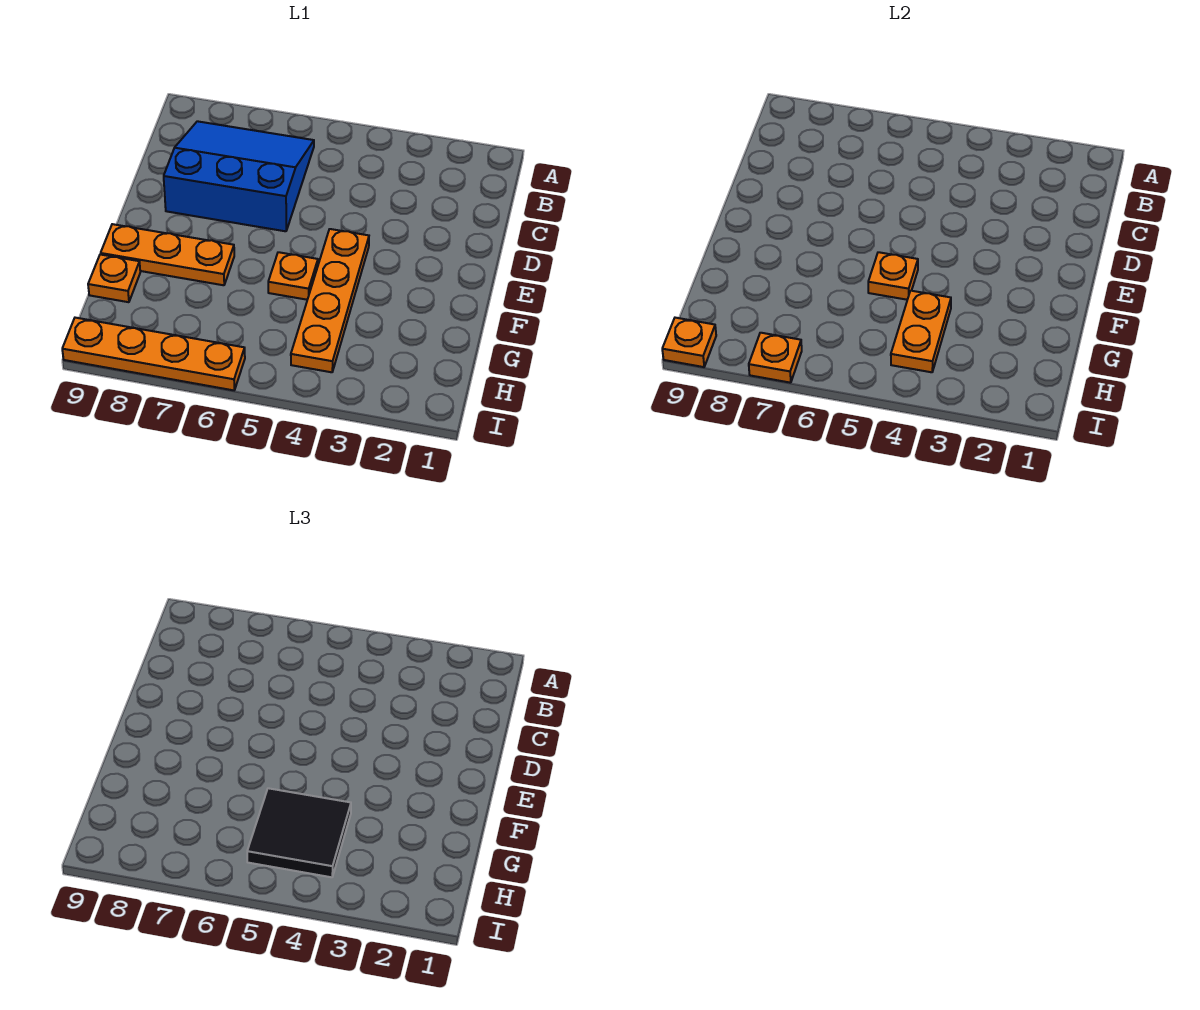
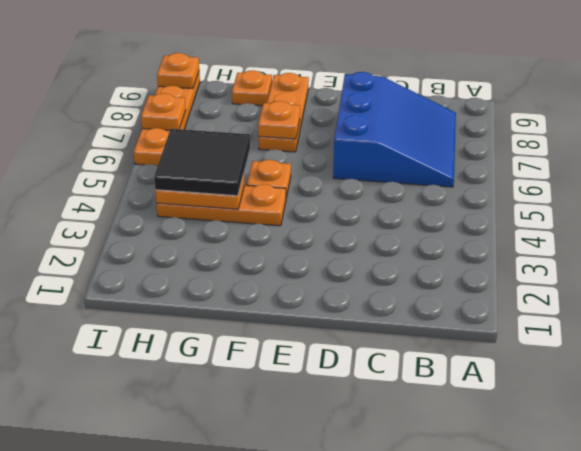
orange plate E4:H4 level 1 -> orange plate F4:H4 level 1
orange plate F5 level 2 -> orange plate F7 level 2

